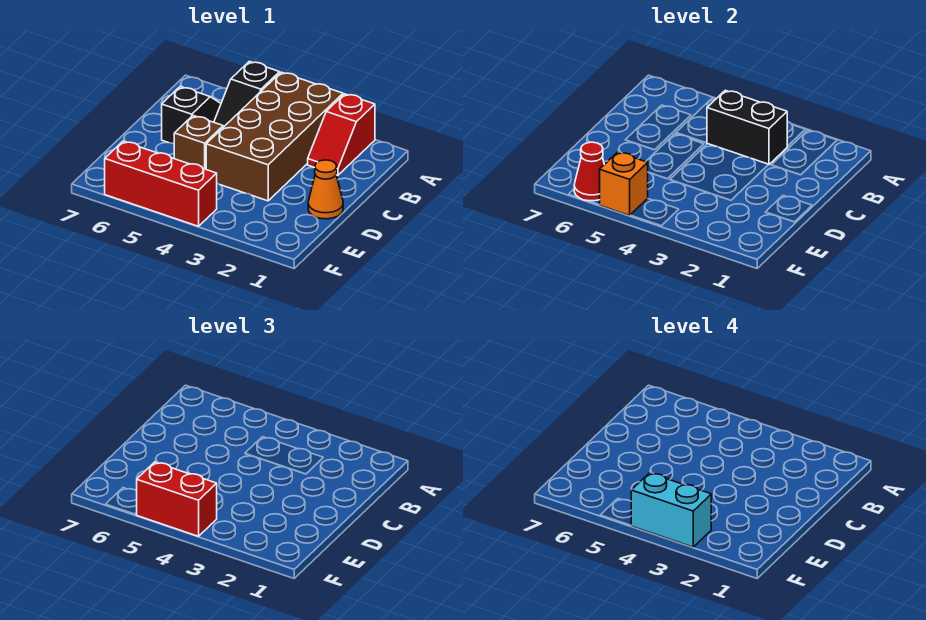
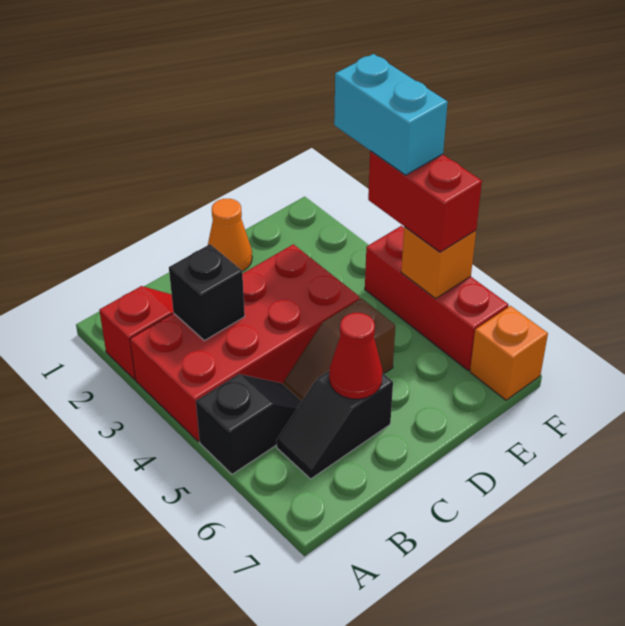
brown brick A3:D4 level 1 -> red brick A3:D4 level 1
black brick B3:B4 level 2 -> black brick B3 level 2
red cone F6 level 2 -> red cone C6 level 2
none -> orange brick F7 level 1

